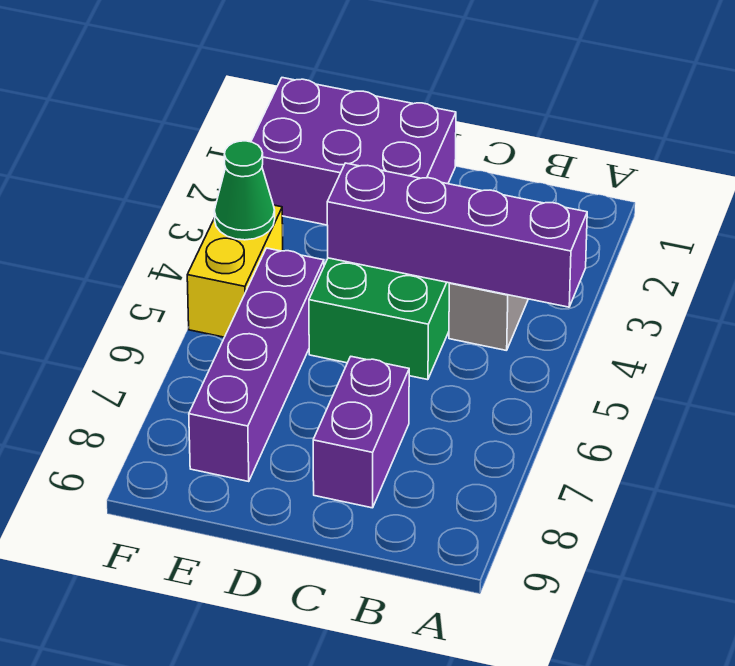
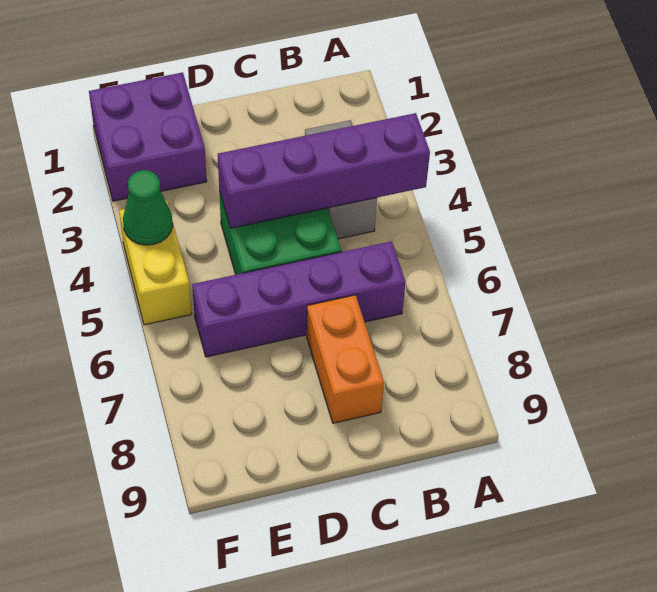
purple brick C7:C8 level 1 -> orange brick C7:C8 level 1
purple brick D1:F2 level 1 -> purple brick E1:F2 level 1
purple brick E5:E8 level 1 -> purple brick B6:E6 level 1

